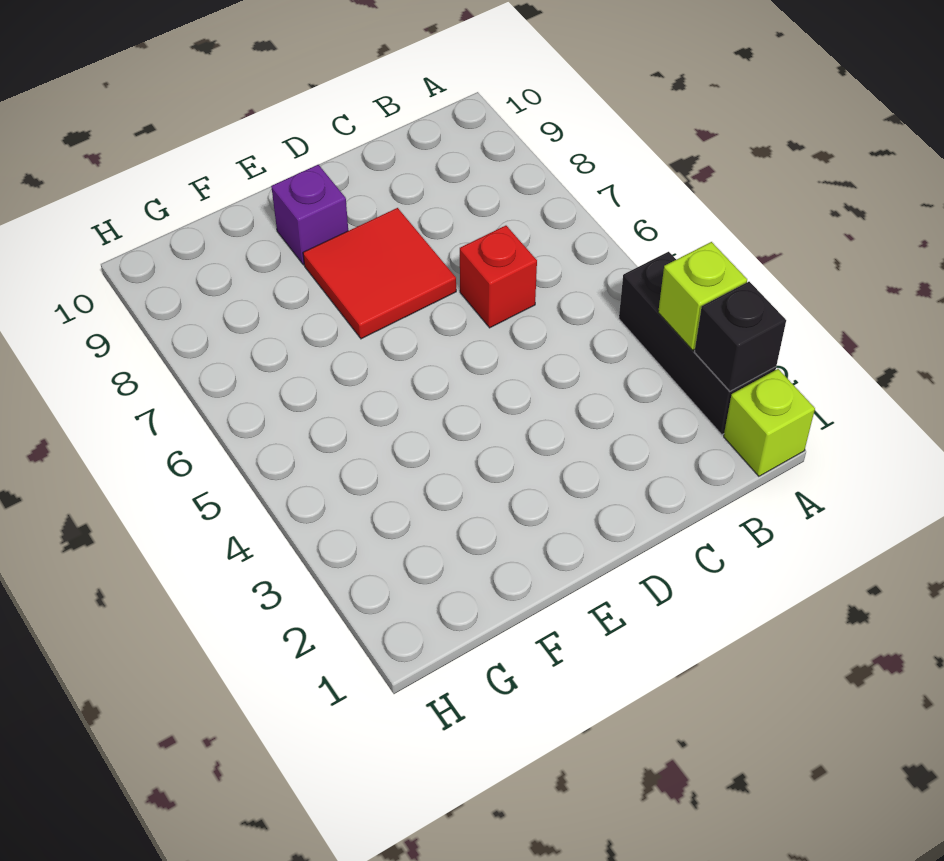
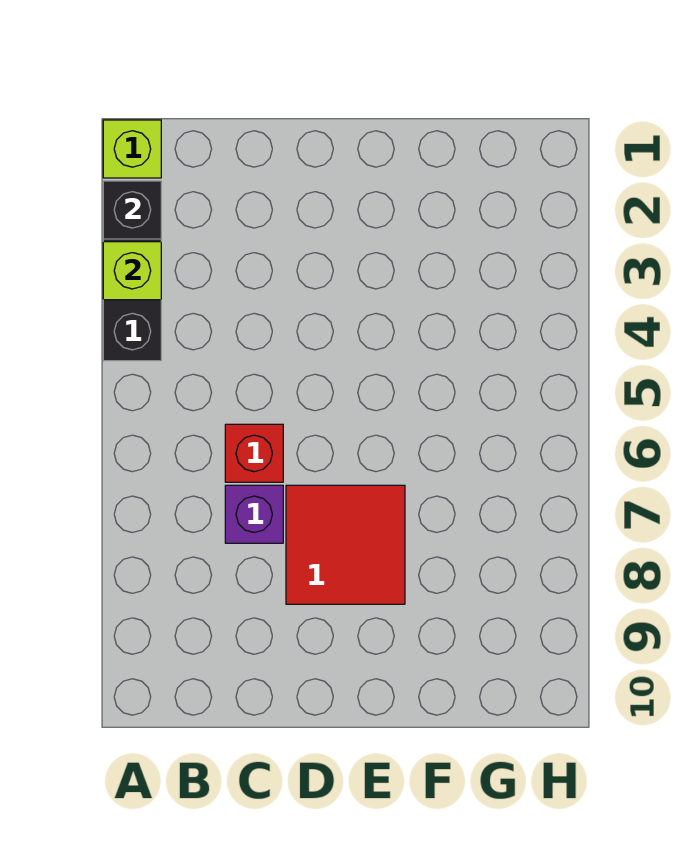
purple brick E9 level 1 -> purple brick C7 level 1

